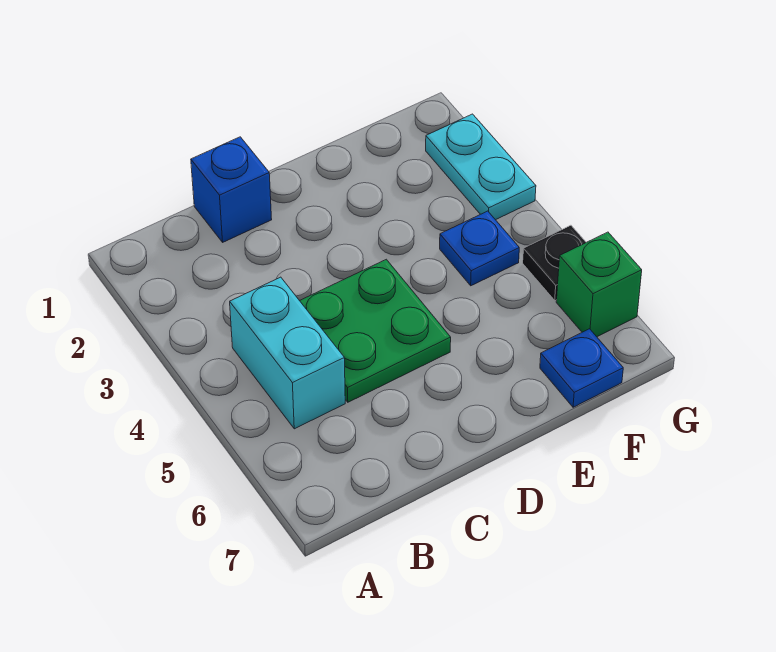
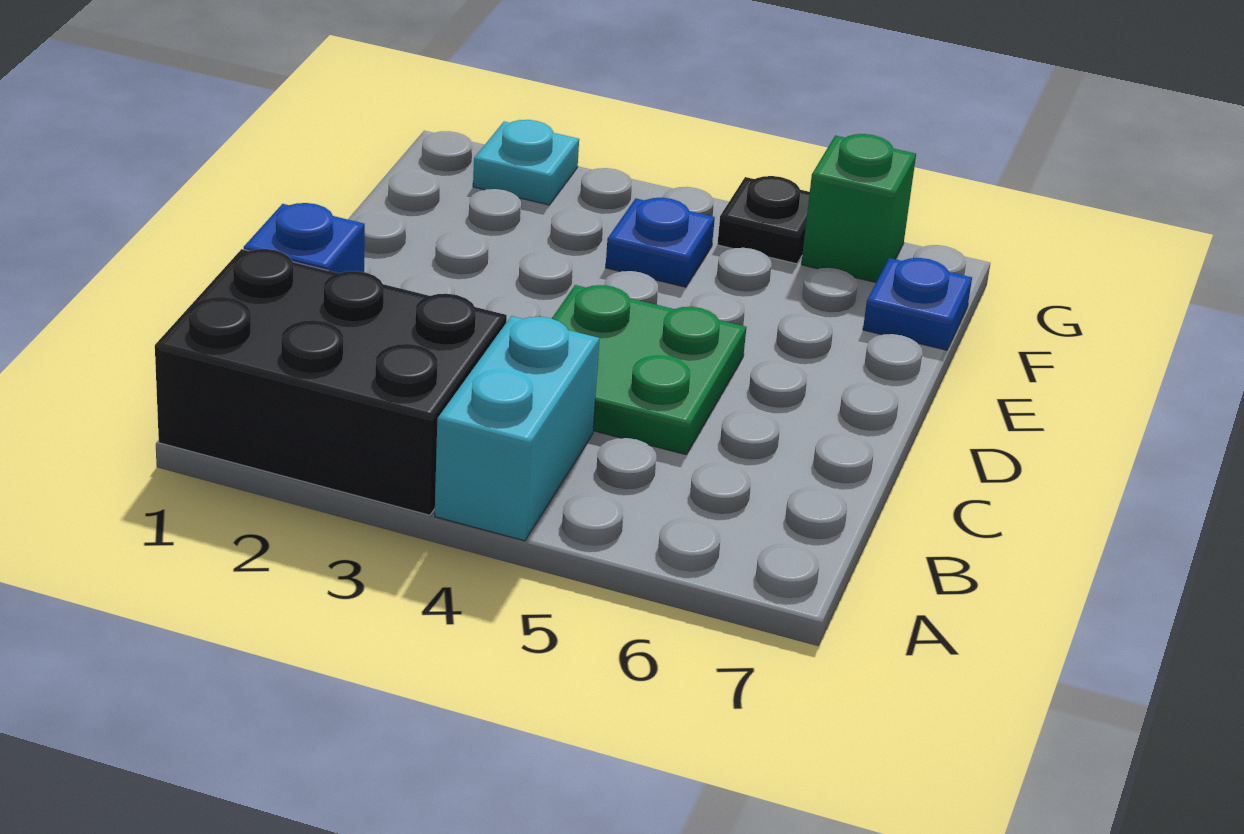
none -> black brick A1:B3 level 1
cyan brick B4:B5 level 1 -> cyan brick A4:B4 level 1
cyan plate G2:G3 level 1 -> cyan plate G2 level 1

